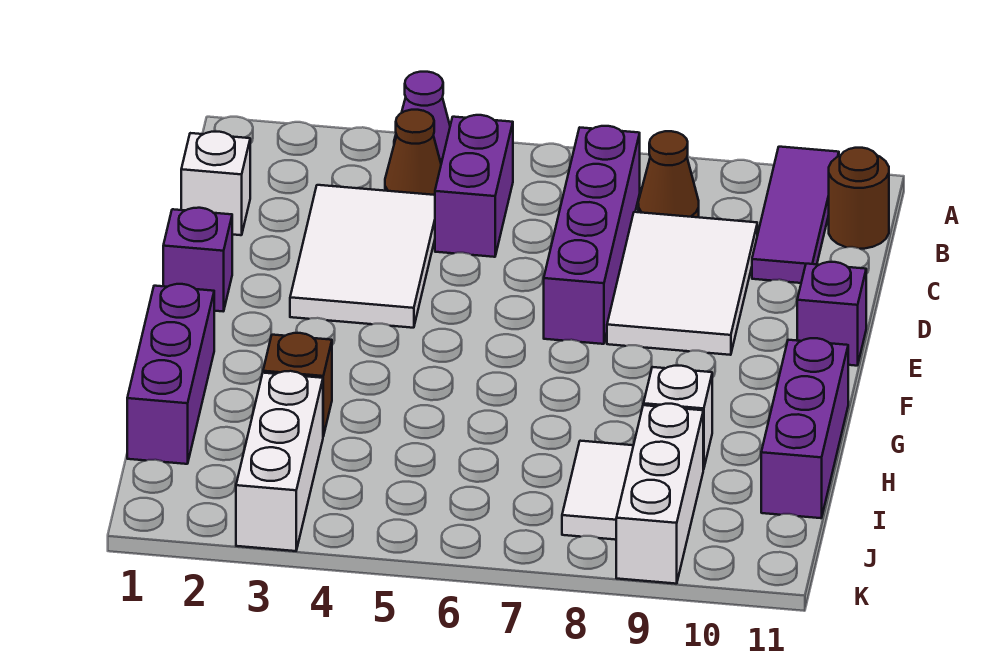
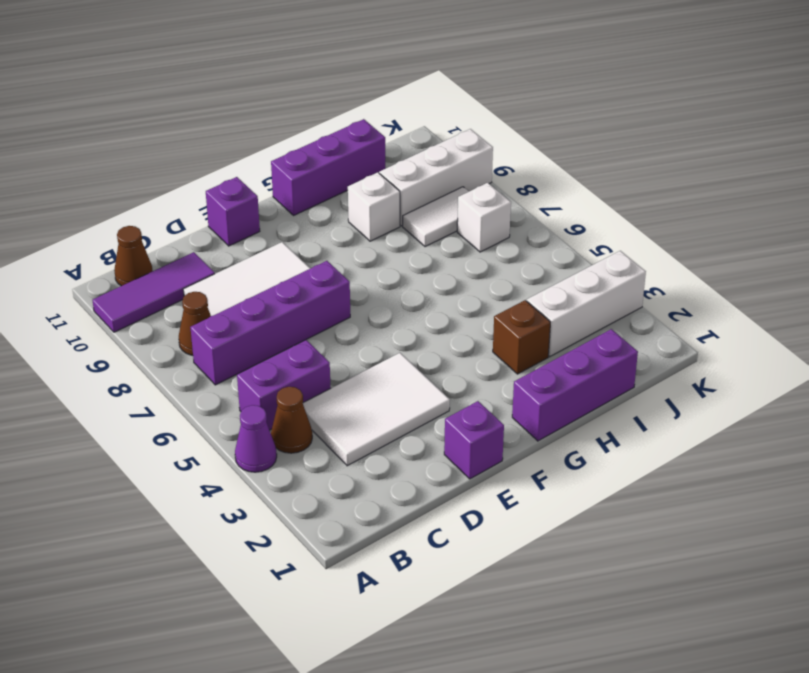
brown round brick B11 level 1 -> brown cone B11 level 1
white brick C1 level 1 -> white brick J7 level 1

